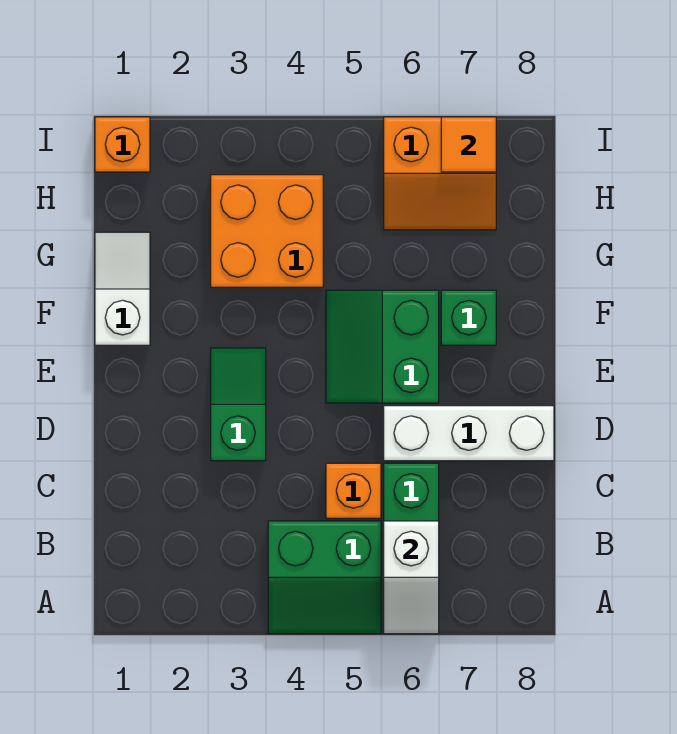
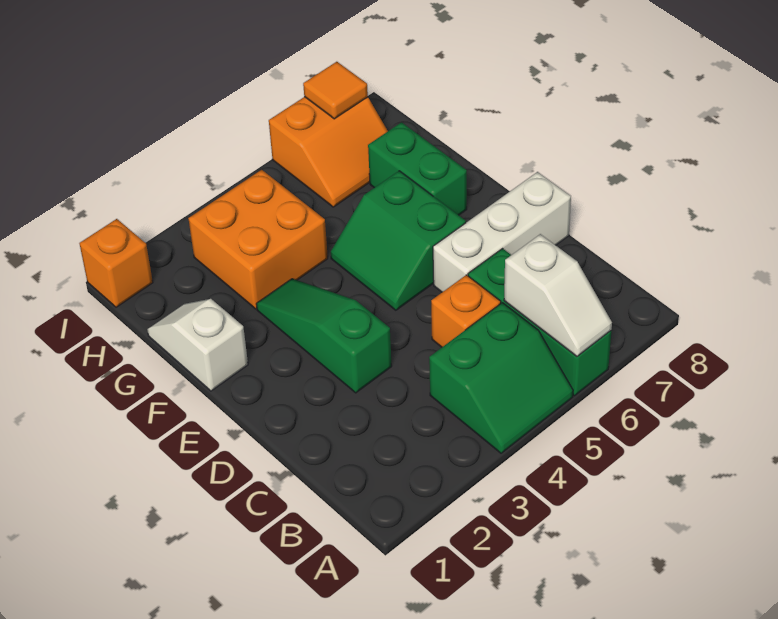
green slope D3:E3 level 1 top D -> green slope D3:F3 level 1 top D
green brick F7 level 1 -> green brick F7:G7 level 1

